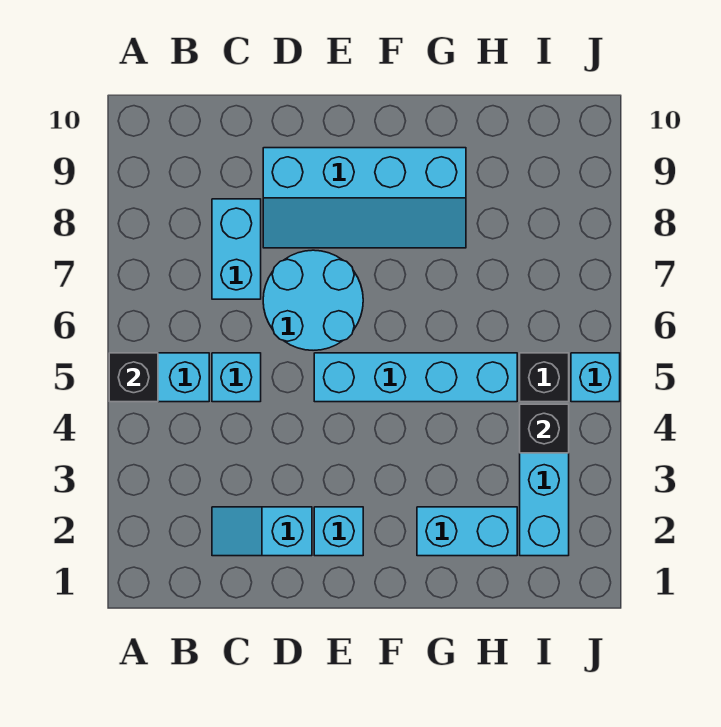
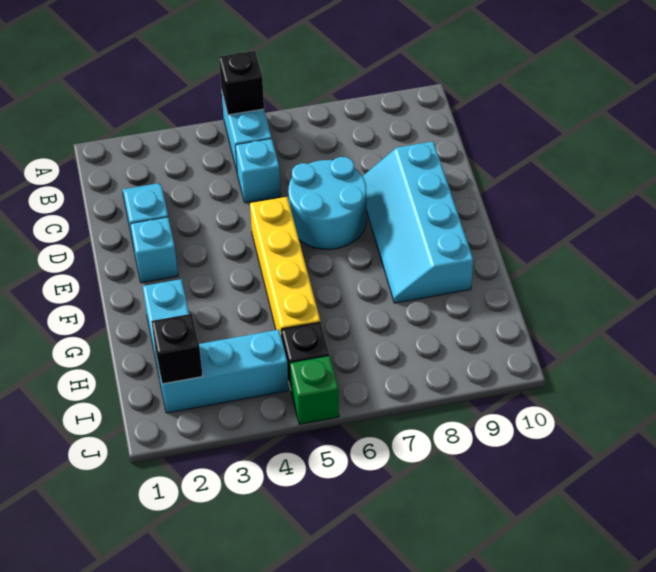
cyan brick C7:C8 level 1 -> none
cyan brick E5:H5 level 1 -> yellow brick E5:H5 level 1
black brick I4 level 2 -> black brick I2 level 2
cyan brick J5 level 1 -> green brick J5 level 1

